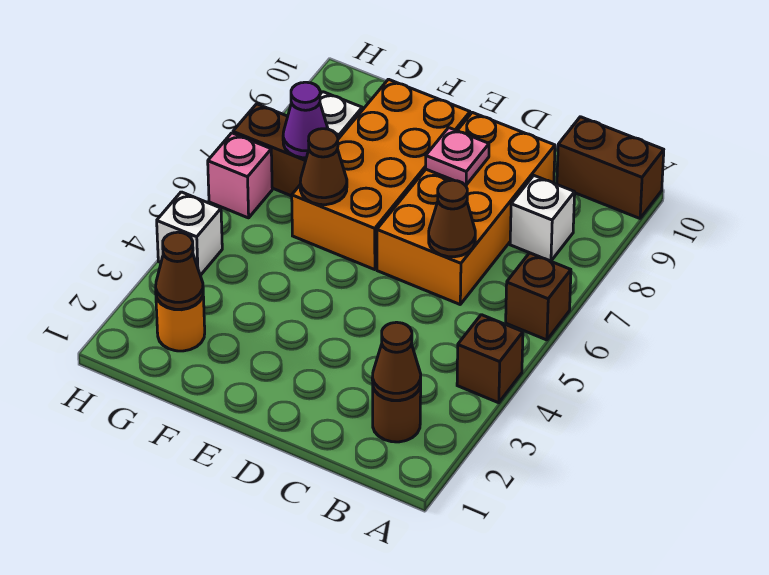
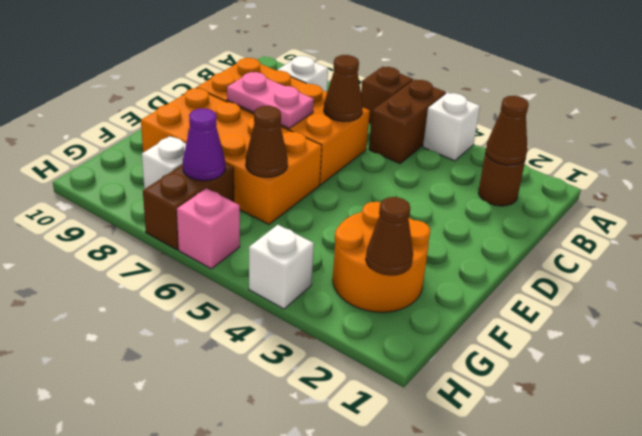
brown brick A4 level 1 -> white brick A4 level 1
brown brick A10:B10 level 1 -> brown brick A5:B5 level 1
pink plate D8 level 2 -> pink plate D7:D8 level 2
orange round brick G2 level 1 -> orange round brick F2:G3 level 1

